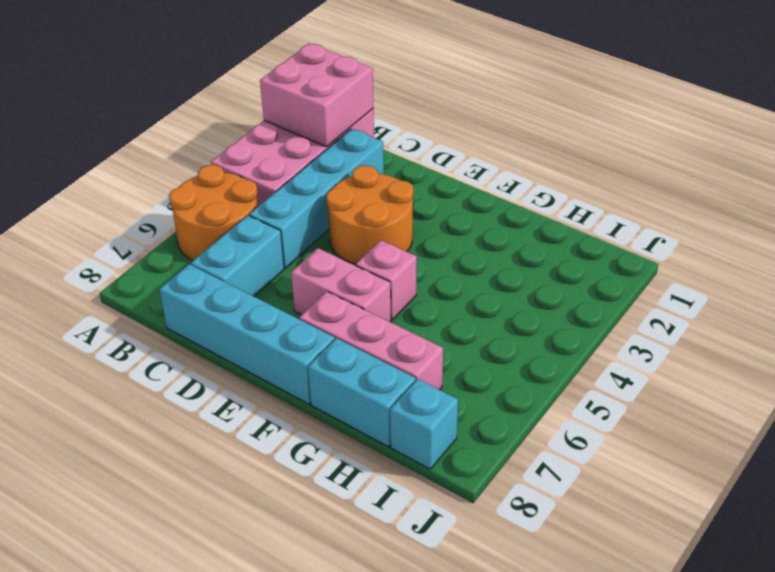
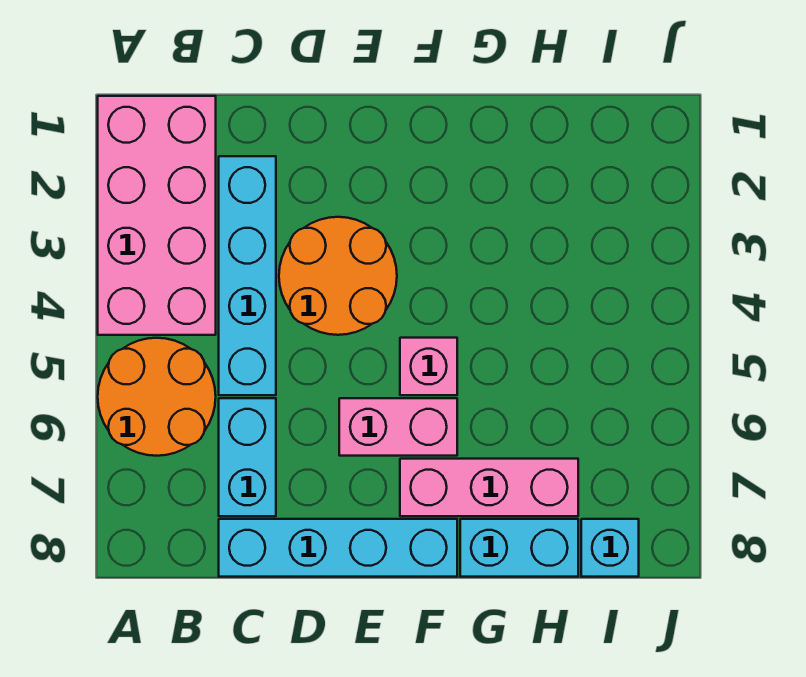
pink brick A1:B2 level 2 -> none

